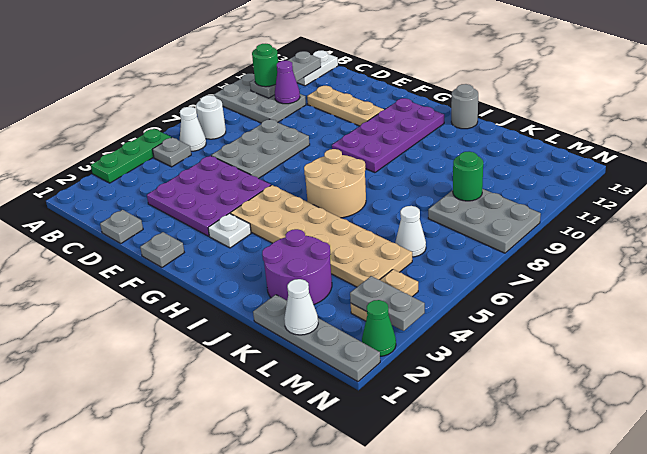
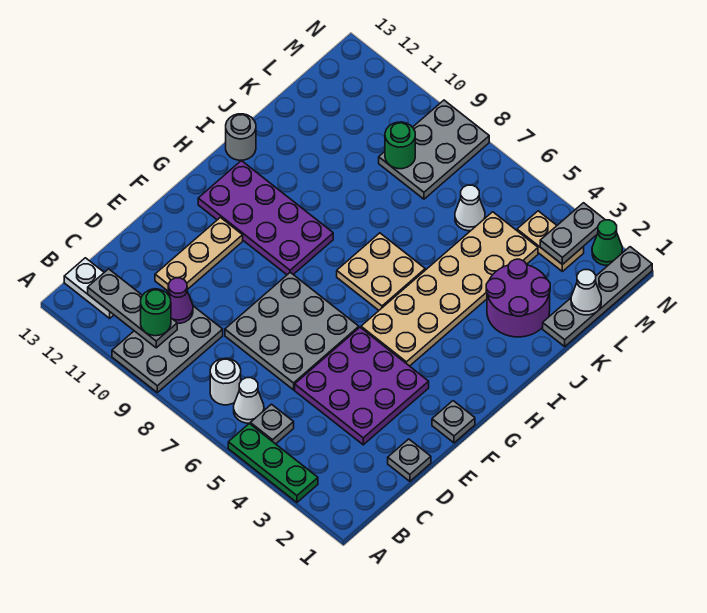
grey plate D6:E8 level 1 -> grey plate D6:F8 level 1
white plate G3 level 1 -> none
tan round brick H6:I7 level 1 -> tan plate H6:I7 level 1

